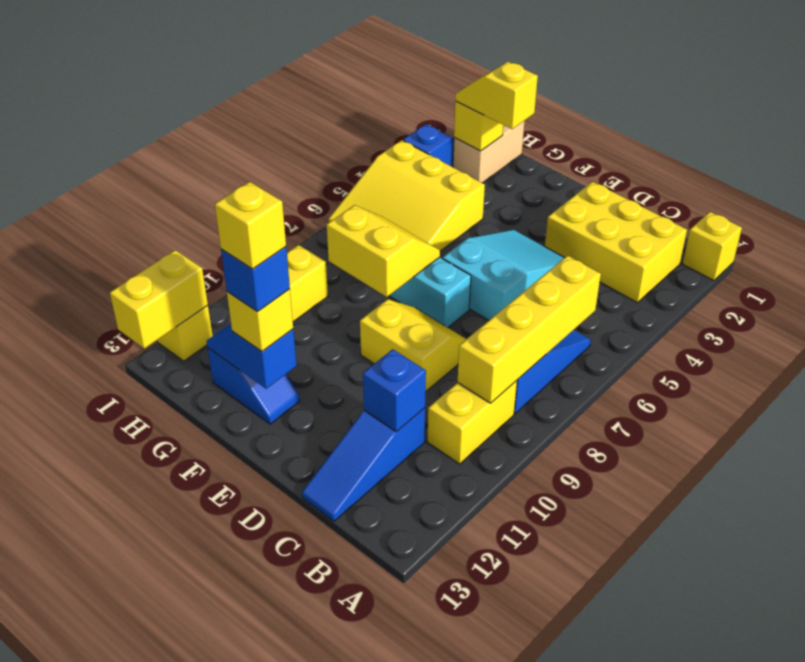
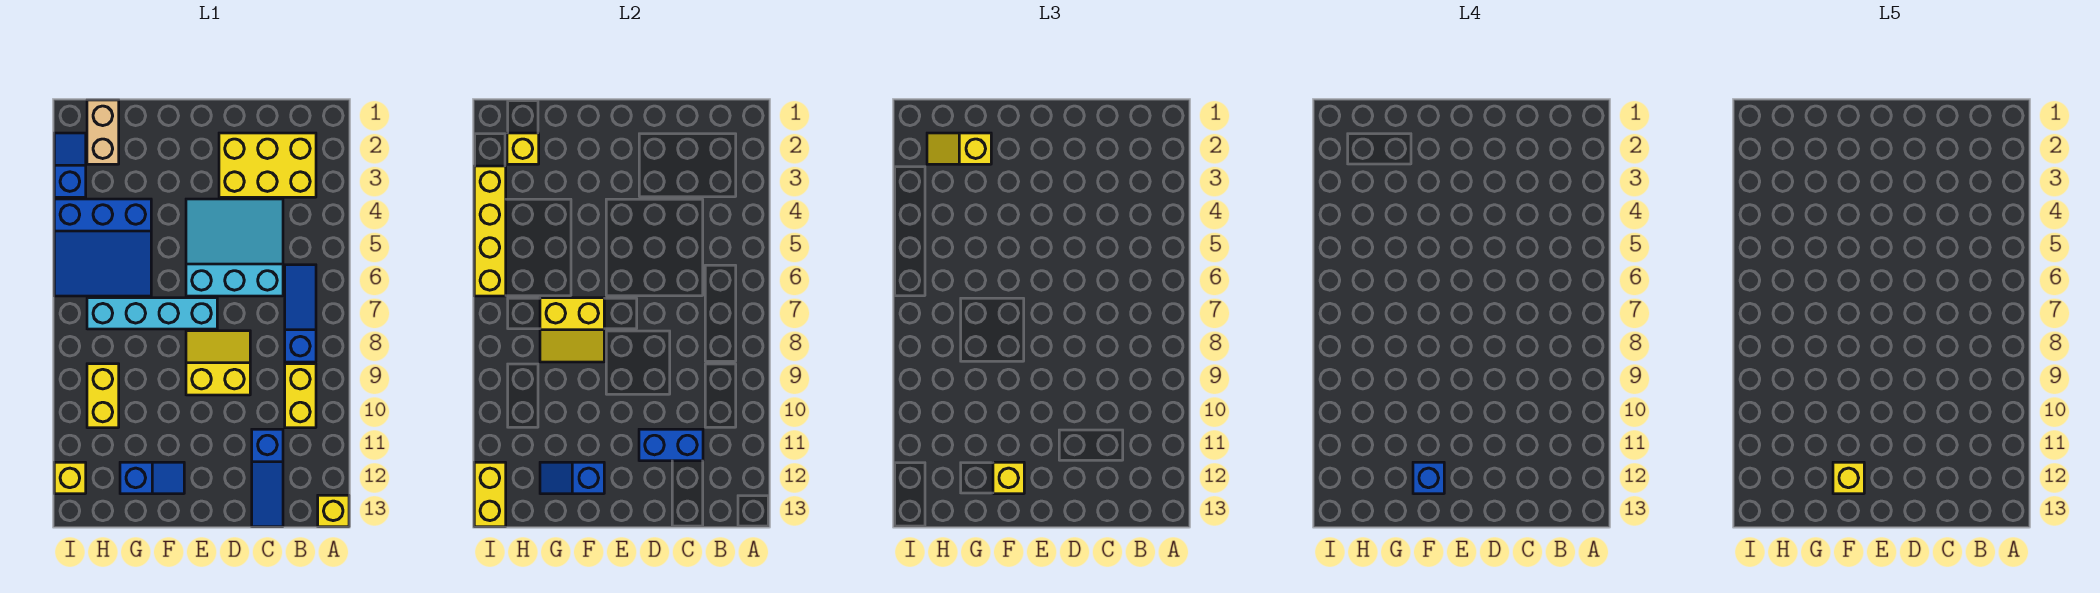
yellow brick A1 level 1 -> yellow brick A13 level 1
yellow brick B6:B9 level 2 -> yellow brick I3:I6 level 2
blue brick C11 level 2 -> blue brick C11:D11 level 2
cyan slope D4:E6 level 1 top 6 -> cyan slope C4:E6 level 1 top 6
yellow slope F7:G8 level 2 top 8 -> yellow slope F7:G8 level 2 top 7
yellow slope G4:I6 level 1 top 4 -> blue slope G4:I6 level 1 top 4

